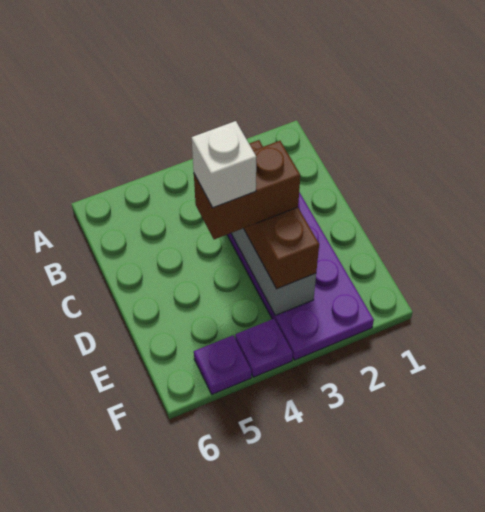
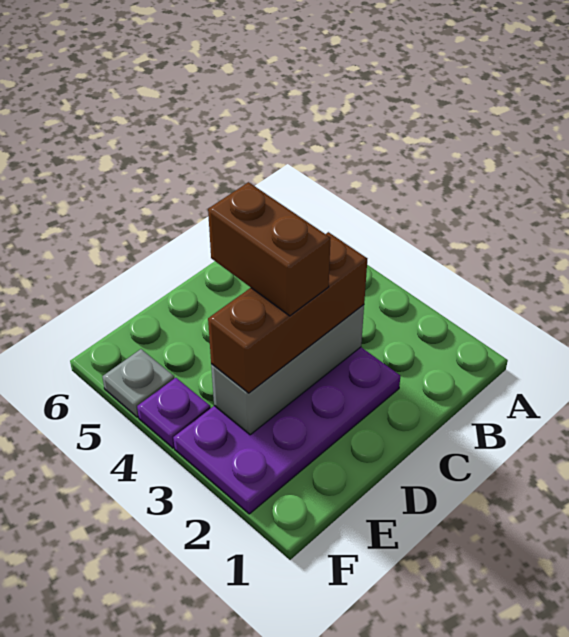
white brick D4 level 5 -> none
purple plate F5 level 1 -> grey plate F5 level 1

